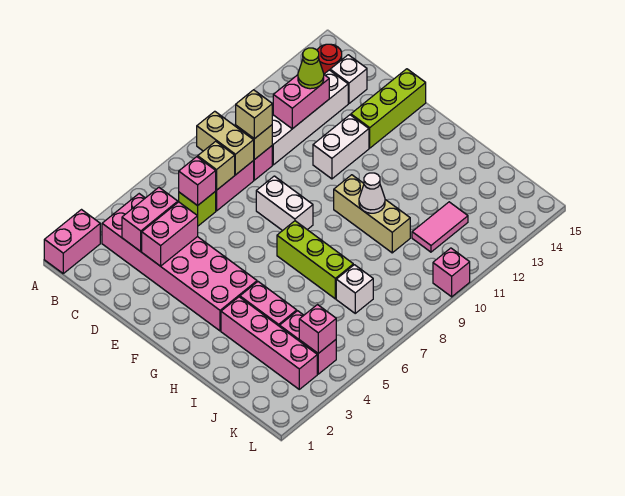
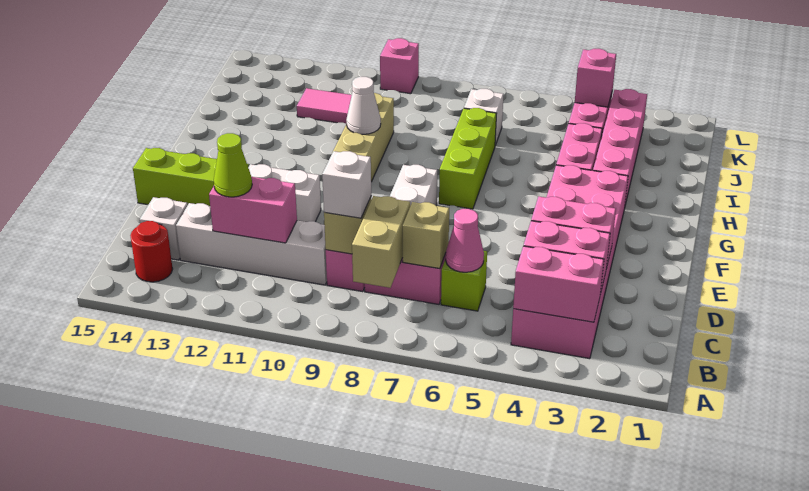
pink brick A1:A2 level 1 -> pink brick B3:B4 level 2
pink brick C6 level 2 -> pink cone C6 level 2
tan brick C9 level 3 -> white brick C9 level 3

